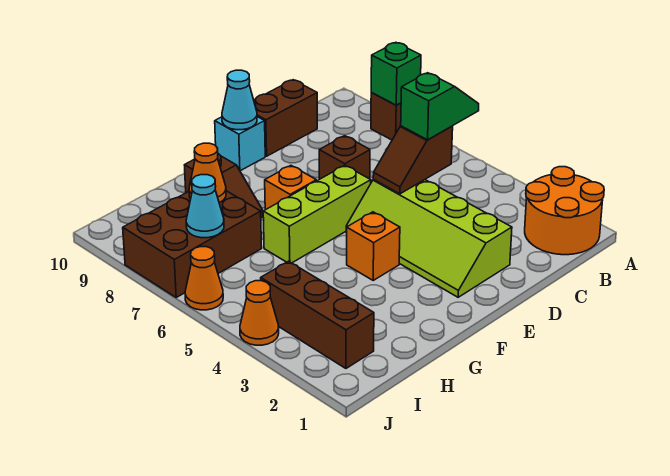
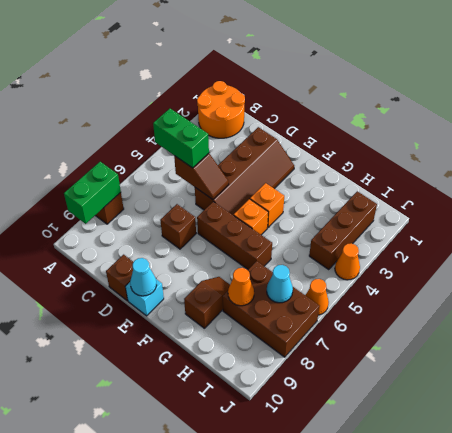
green brick A8 level 2 -> green brick A8:A9 level 2
green slope B5:C5 level 3 top C -> green brick B5:C5 level 3
brown brick C10:D10 level 1 -> brown brick D10 level 1
lime slope D2:E5 level 1 top D -> brown slope D2:E5 level 1 top D
lime brick E6:G6 level 1 -> brown brick E6:G6 level 1
orange brick F7 level 1 -> orange brick F5 level 1

